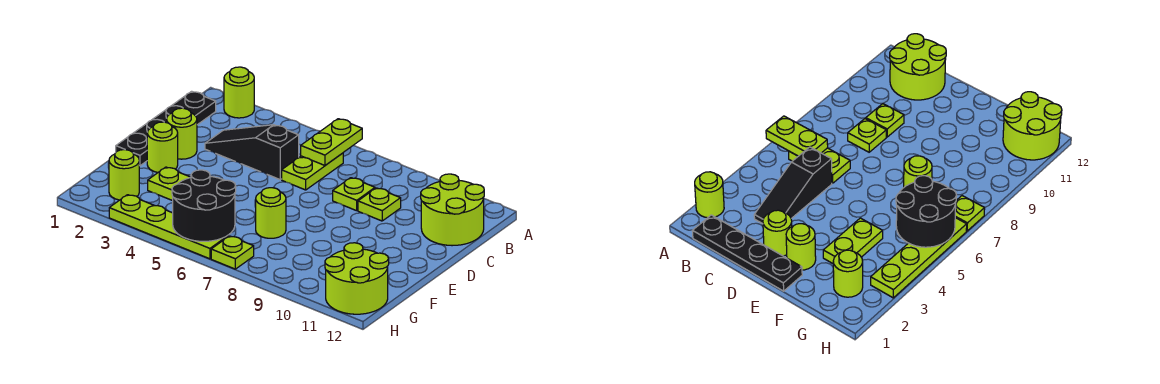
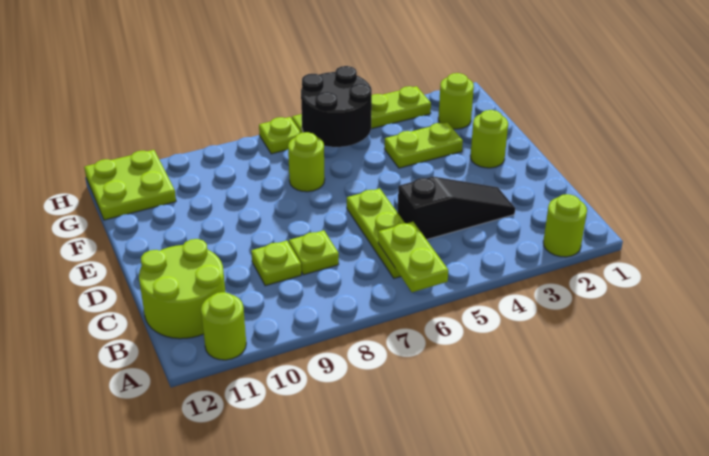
black plate B1:E1 level 1 -> none
lime plate B6:C6 level 1 -> lime plate B6:D6 level 1
lime round brick D2 level 1 -> lime round brick A11 level 1
lime round brick G11:H12 level 1 -> lime plate G11:H12 level 1

